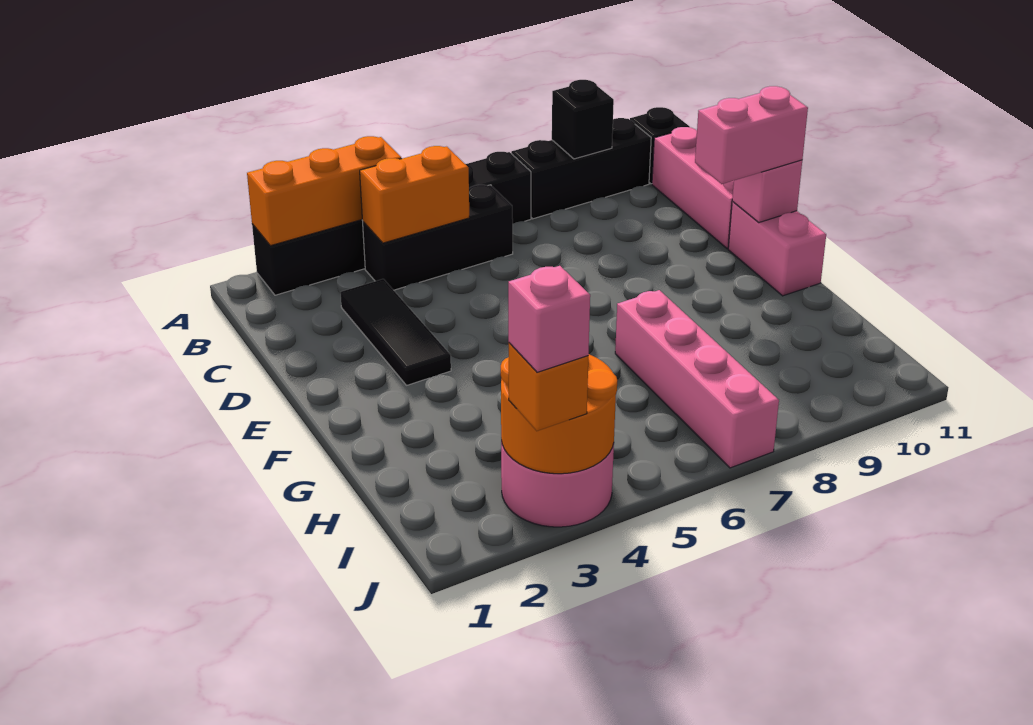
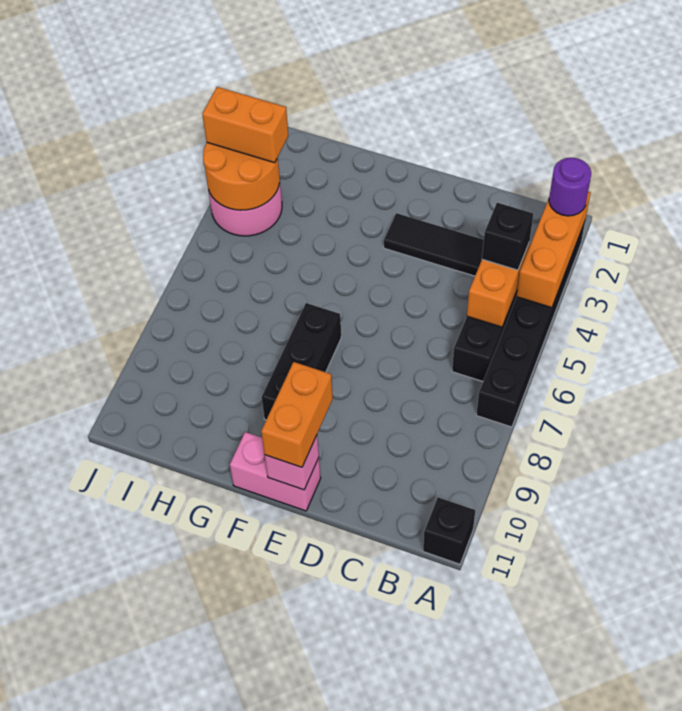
none -> purple round brick A2 level 3
black brick A8:A10 level 1 -> black brick F7:F9 level 1
black brick A9 level 2 -> black brick B4 level 3
pink brick B11:D11 level 1 -> none
pink brick E10:E11 level 3 -> orange brick E10:E11 level 3
pink brick G7:J7 level 1 -> none
orange brick J3 level 3 -> orange brick I3:J3 level 3
pink brick J3 level 4 -> none

